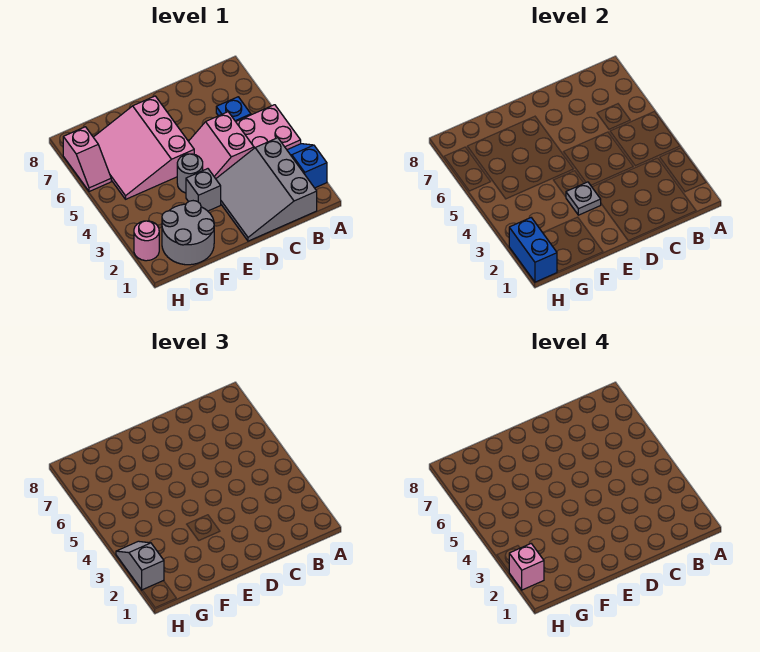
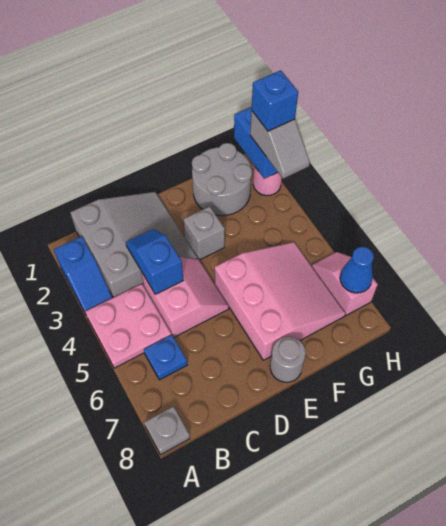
none -> blue slope C3:C4 level 2 top 4
grey plate E3 level 2 -> grey plate A8 level 1
grey round brick E4 level 1 -> grey round brick E8 level 1
pink brick H2 level 4 -> blue brick H2 level 4
none -> blue cone H7 level 2

